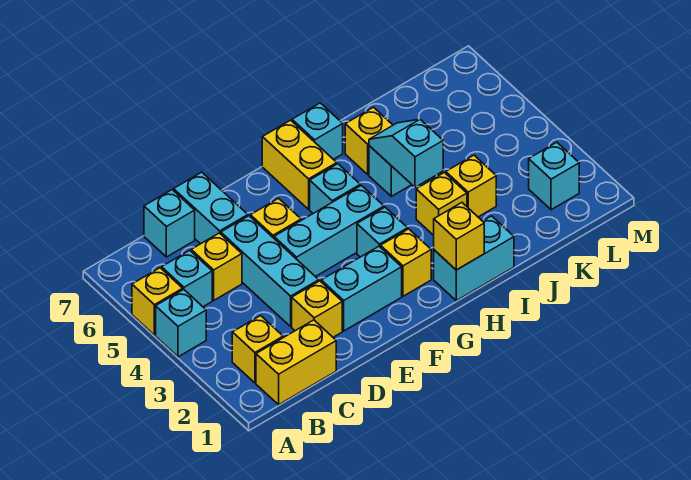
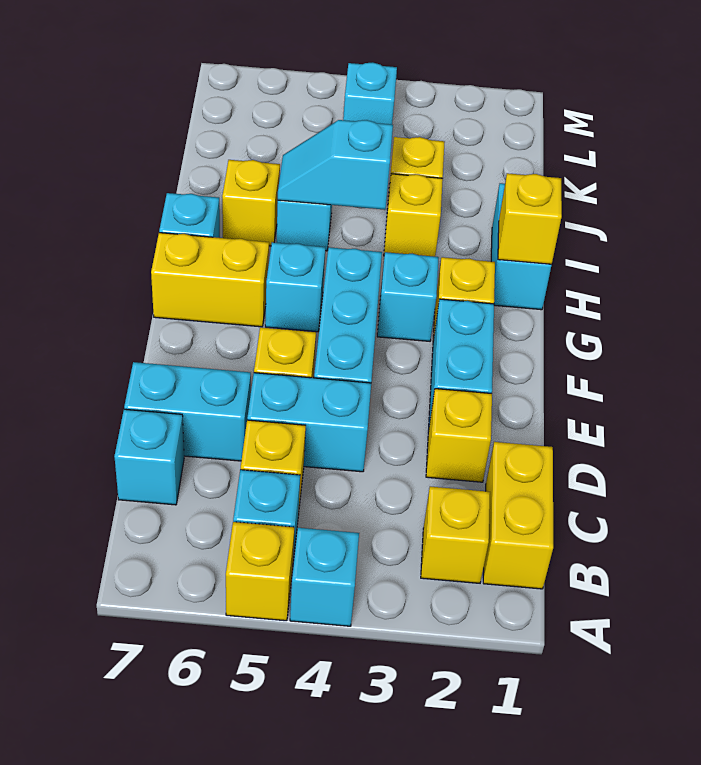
cyan brick D3:D5 level 1 -> cyan brick D4:D5 level 1
cyan brick L2 level 1 -> cyan brick L4 level 1

